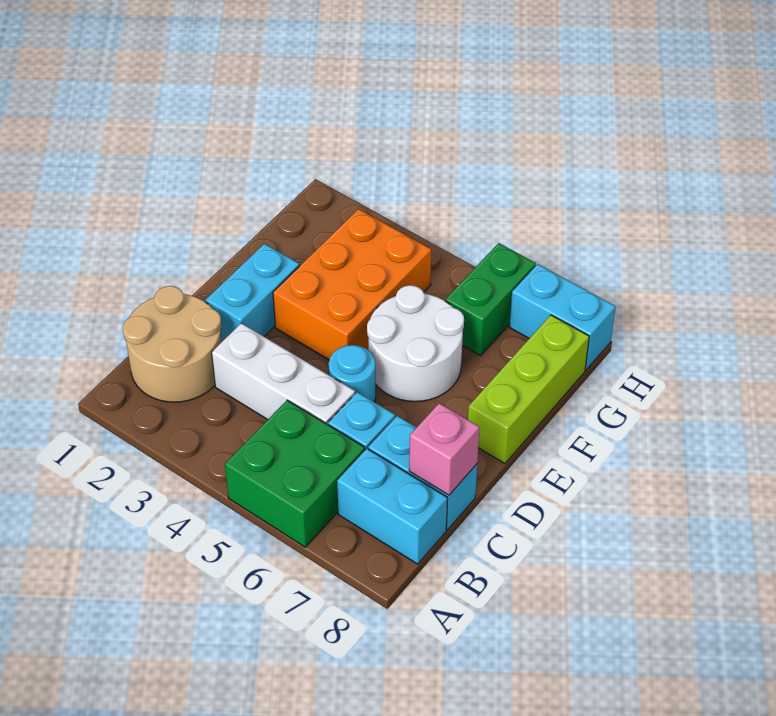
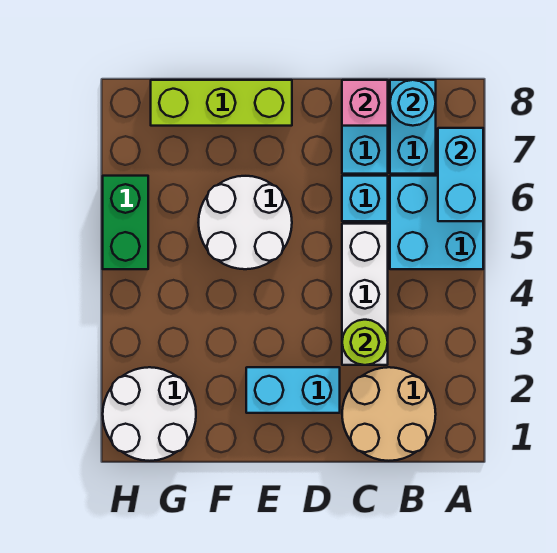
green brick A5:B6 level 1 -> cyan brick A5:B6 level 1
none -> lime round brick C3 level 2
cyan round brick D5 level 1 -> cyan round brick B8 level 2
orange brick E3:G4 level 1 -> none
none -> white round brick G1:H2 level 1
green brick G6:H6 level 1 -> green brick H5:H6 level 1
cyan brick H7:H8 level 1 -> cyan brick A6:A7 level 2

